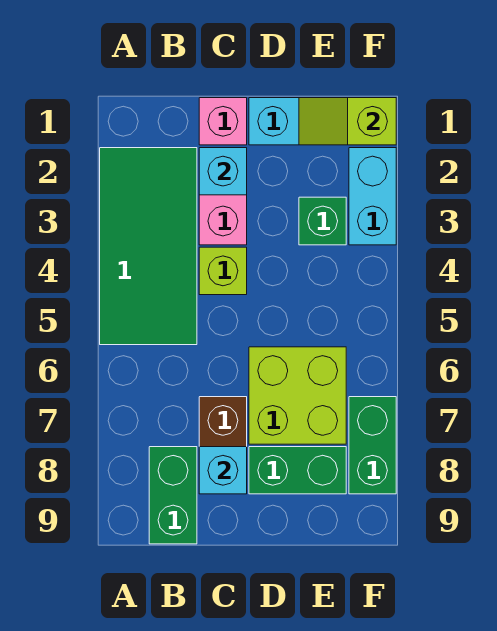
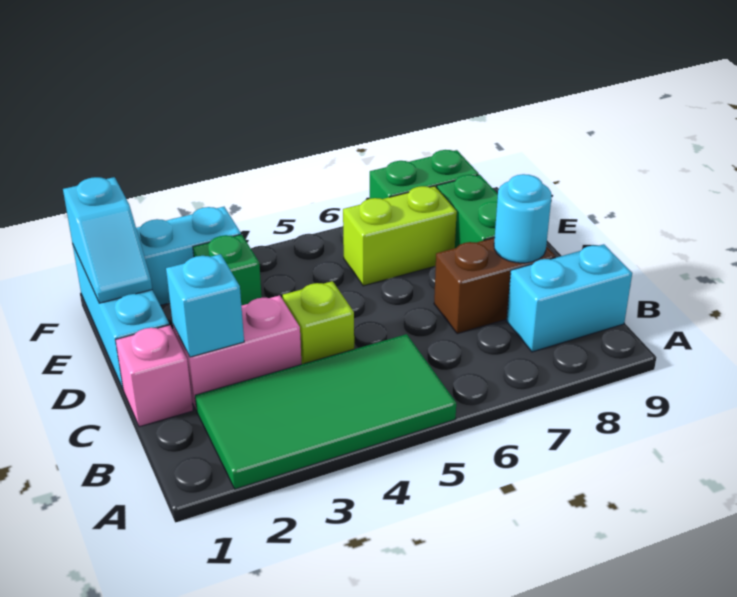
green brick B8:B9 level 1 -> cyan brick B8:B9 level 1
cyan brick C8 level 2 -> cyan round brick C8 level 2
lime brick D6:E7 level 1 -> lime brick E6:E7 level 1
lime slope E1:F1 level 2 top F -> cyan slope E1:F1 level 2 top F

